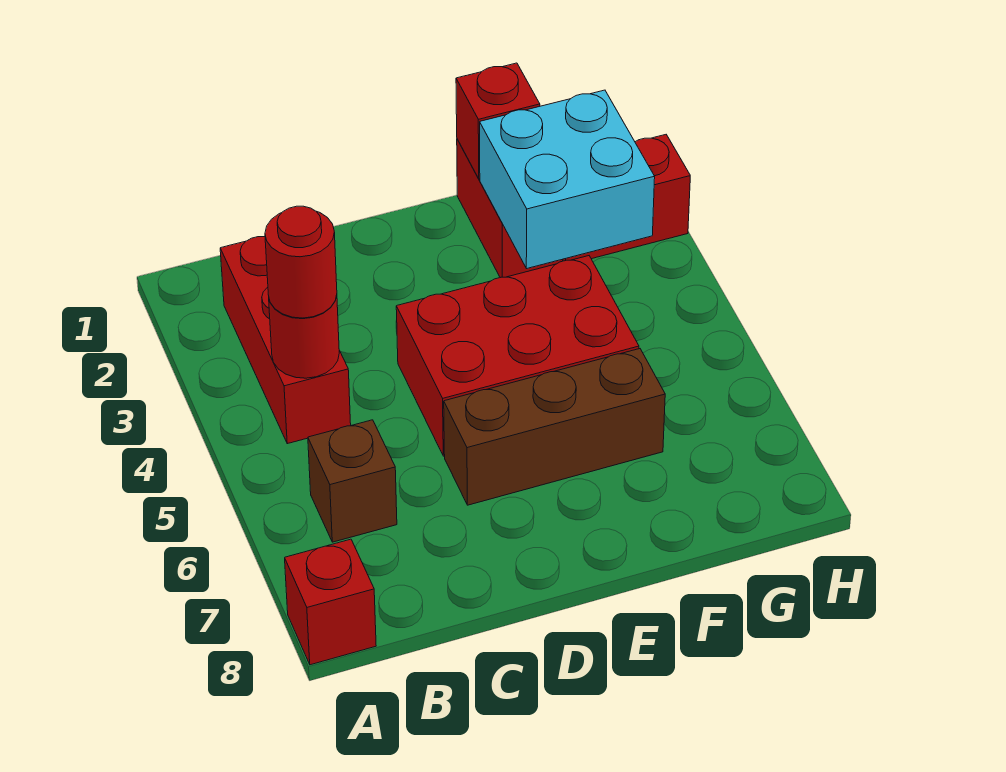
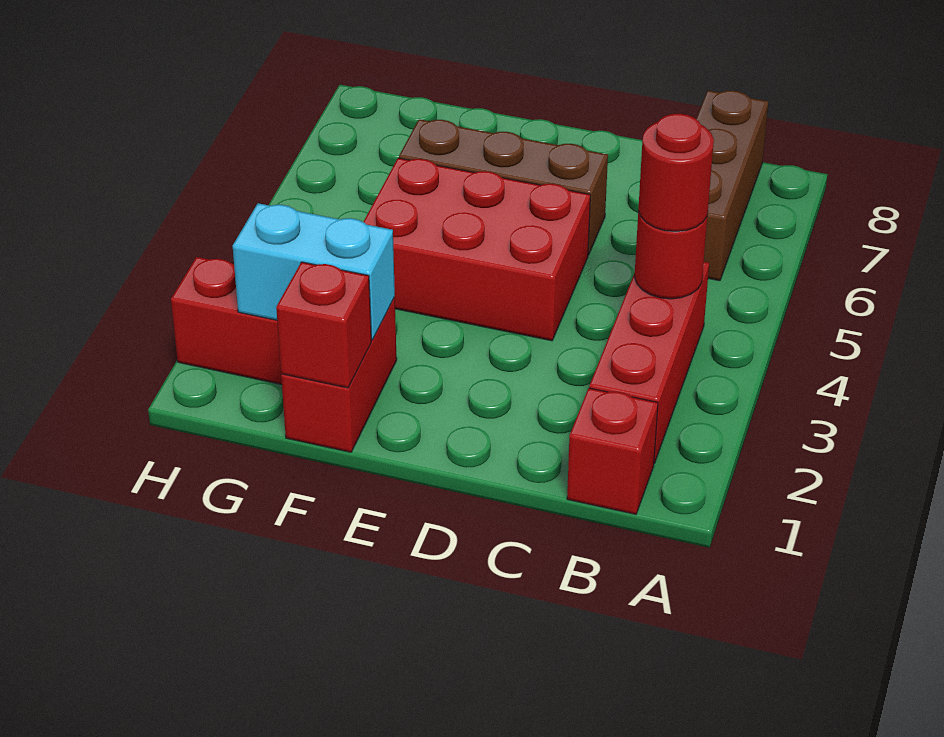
red brick A8 level 1 -> red brick B1 level 1
brown brick B6 level 1 -> brown brick B6:B8 level 1
cyan brick F2:G3 level 2 -> cyan brick F2:G2 level 2

